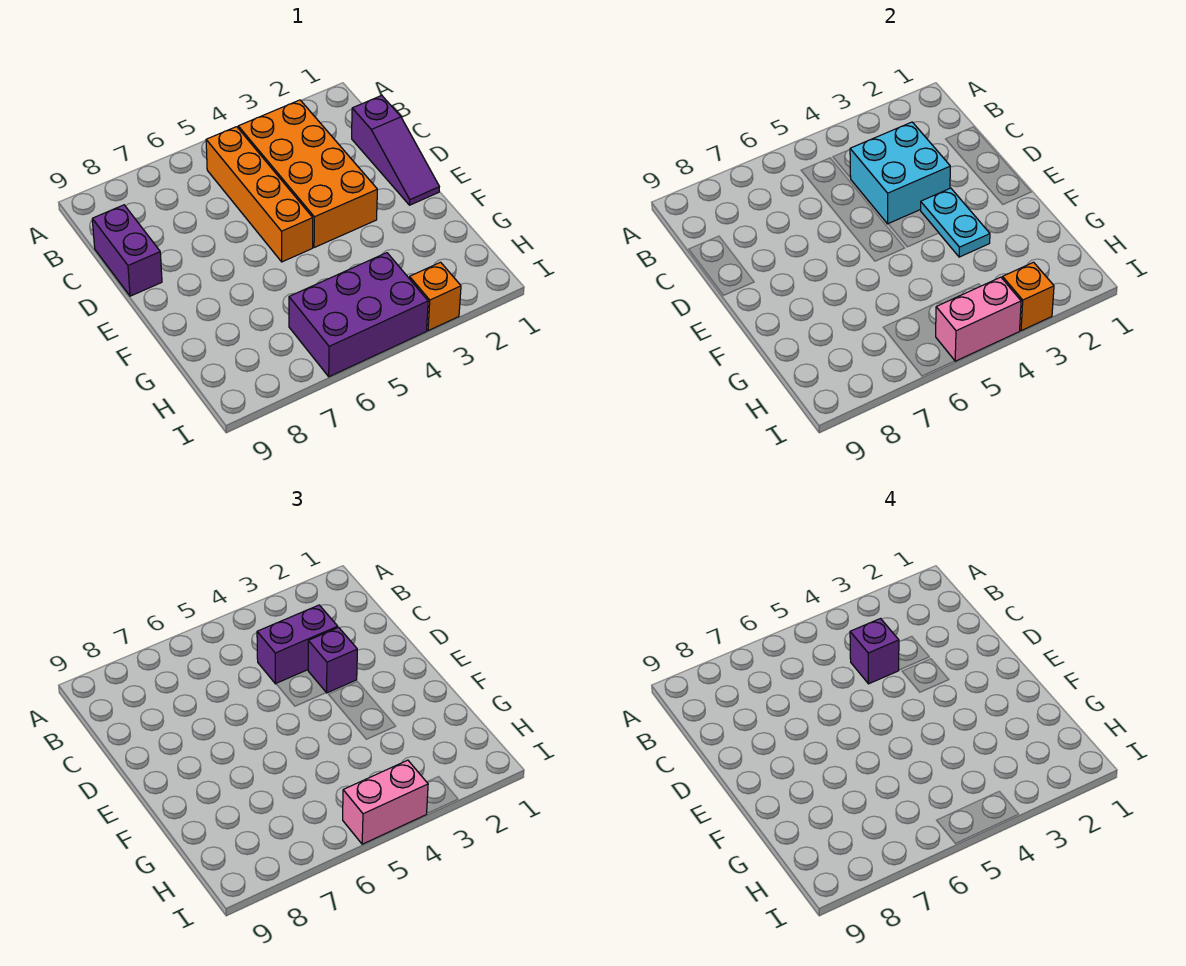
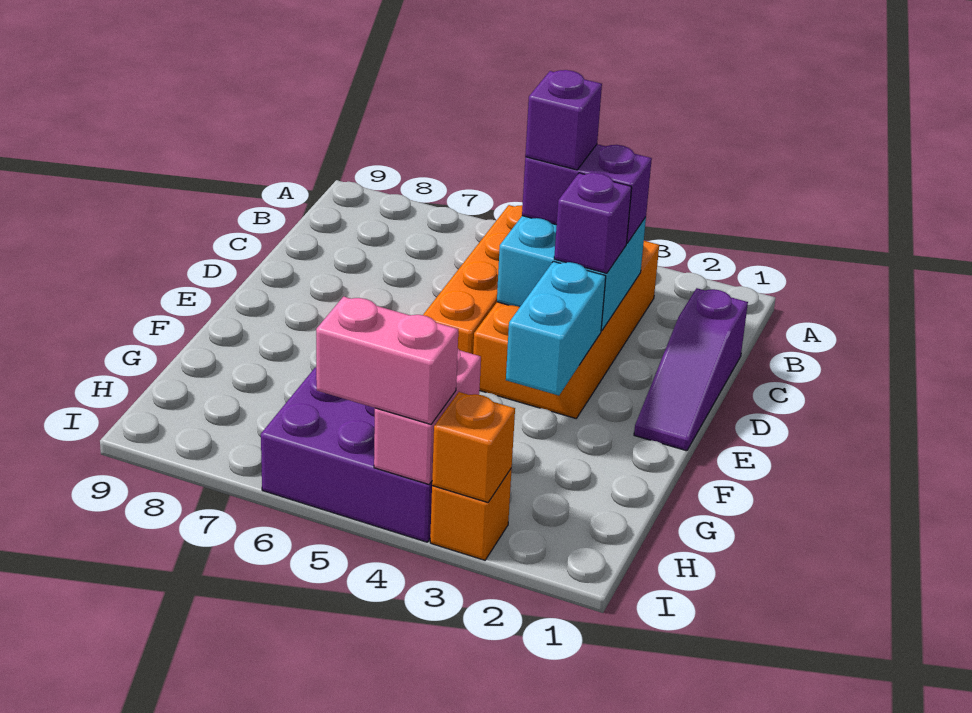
purple brick C9:D9 level 1 -> none
cyan plate E3:F3 level 2 -> cyan brick E3:F3 level 2
pink brick I4:I5 level 2 -> pink brick H4:I4 level 2

